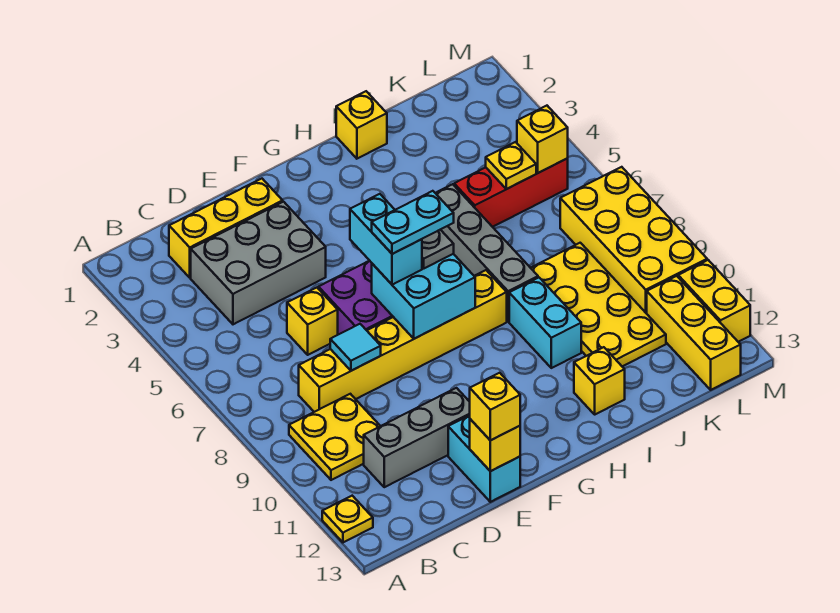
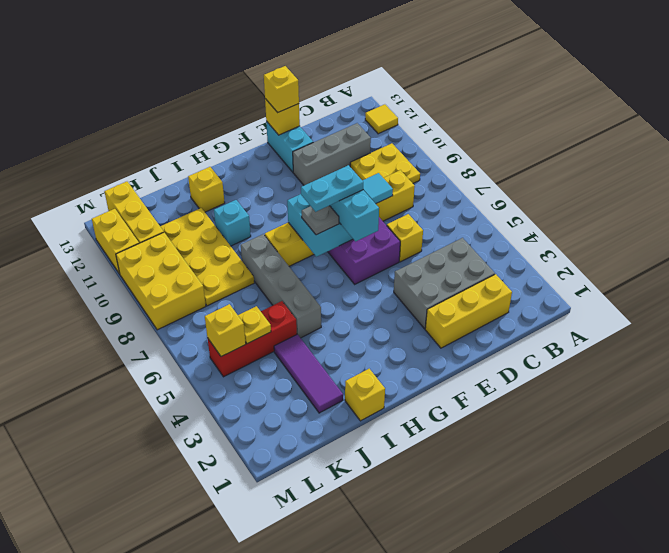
yellow plate A12 level 1 -> yellow tile A12 level 1
cyan brick I9:I10 level 1 -> cyan brick I10 level 1
none -> purple tile J2:J4 level 1
yellow brick L7:M10 level 1 -> yellow brick L8:M10 level 1

